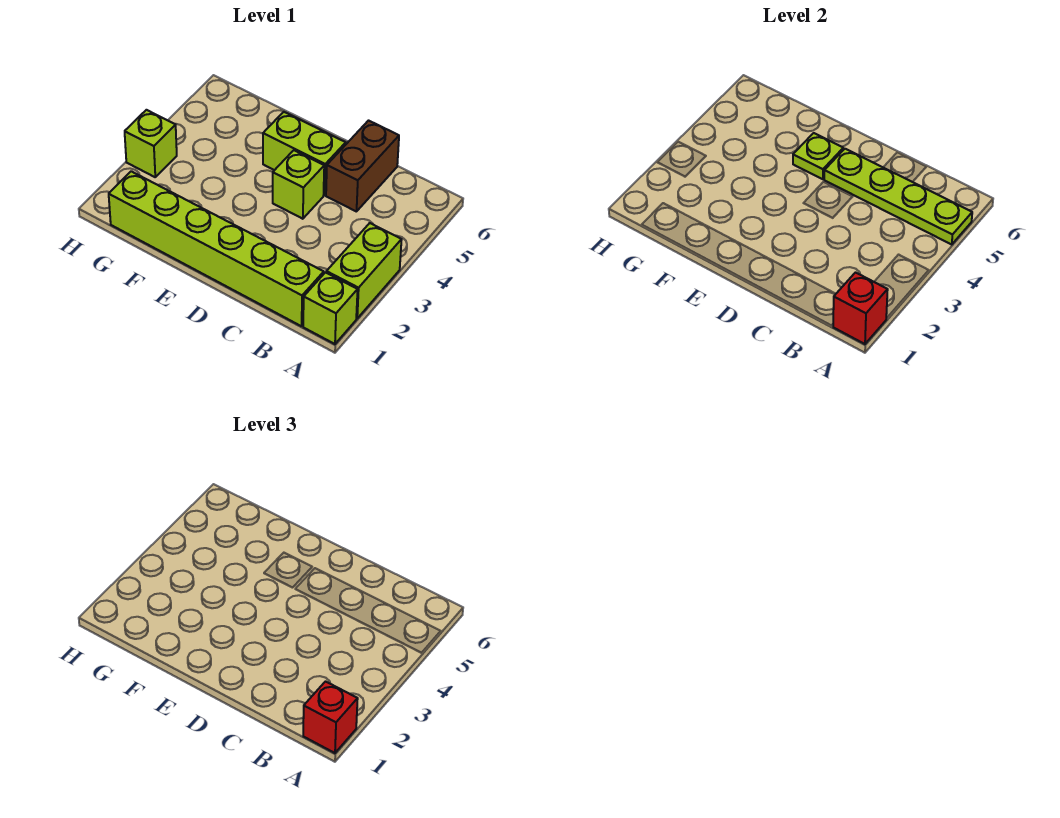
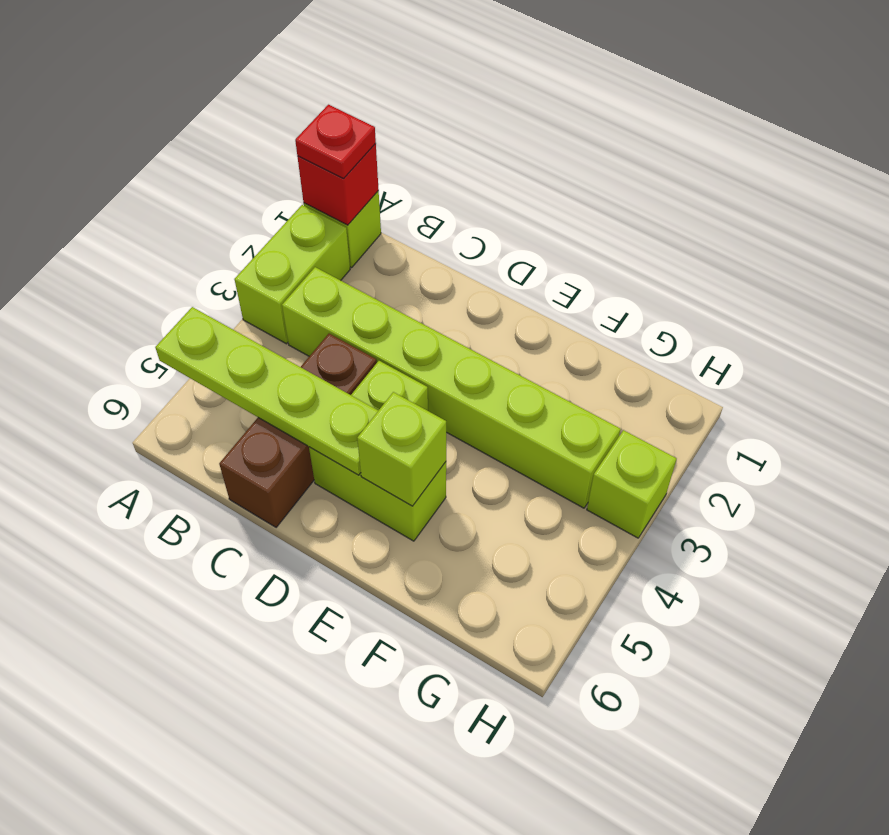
red brick A1 level 3 -> red plate A1 level 3
lime brick B1:G1 level 1 -> lime brick B3:G3 level 1
brown brick C5:C6 level 1 -> brown brick C4:C6 level 1
lime plate E5 level 2 -> lime brick E5 level 2

